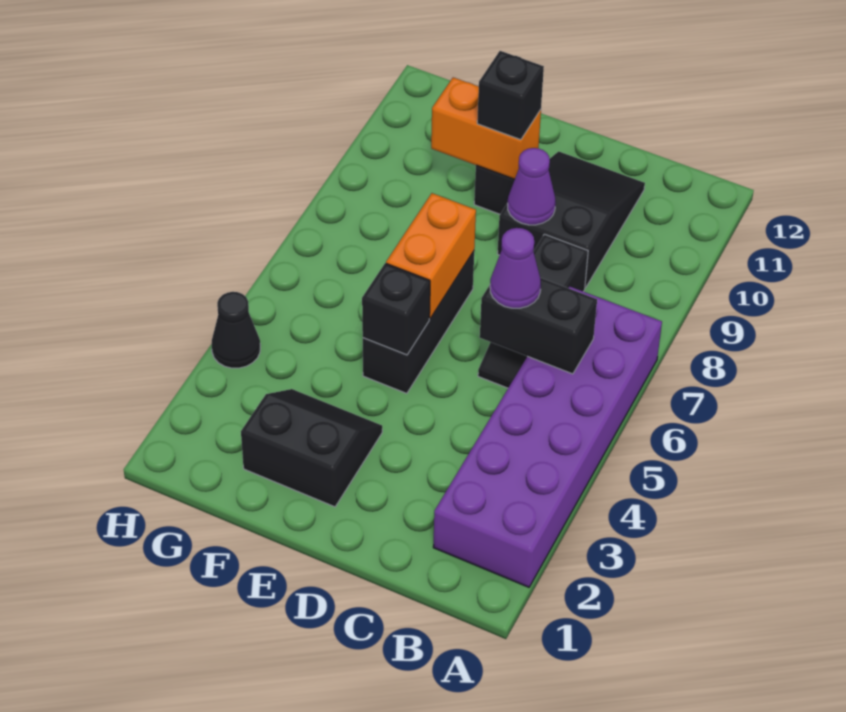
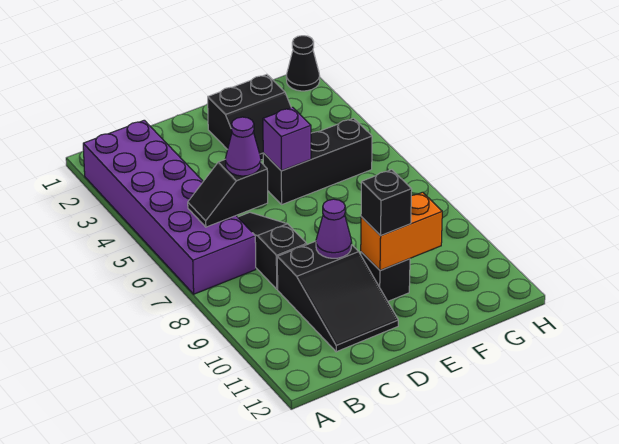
black brick B6:C6 level 2 -> black slope B6:C6 level 2 top C
black brick E5:E7 level 1 -> black brick E5:G5 level 1
black brick E5 level 2 -> purple brick E5 level 2
orange brick E6:E7 level 2 -> none
black cone H4 level 1 -> black cone H1 level 1

